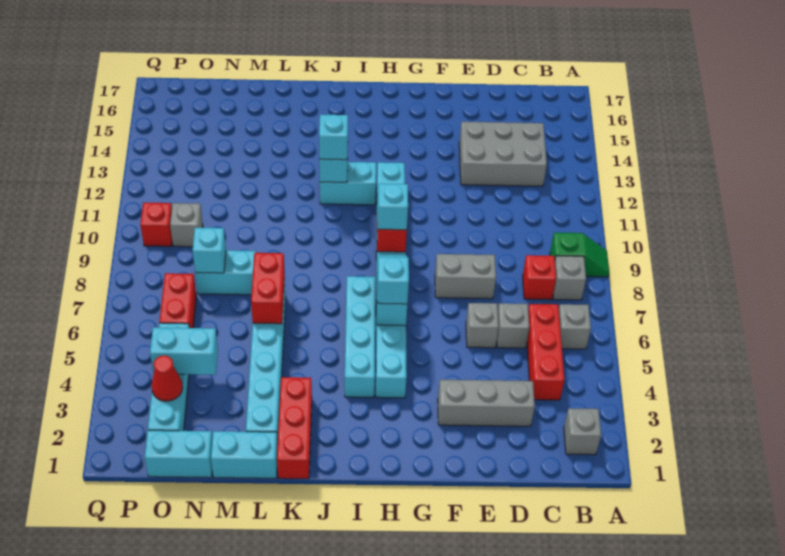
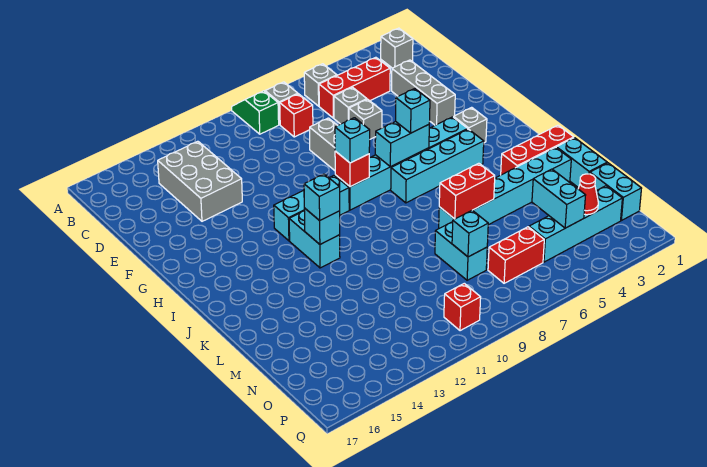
grey brick O10 level 1 -> grey brick H3 level 1

